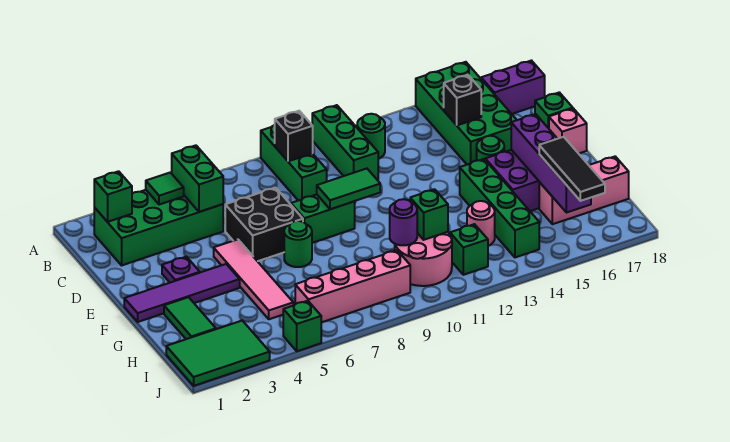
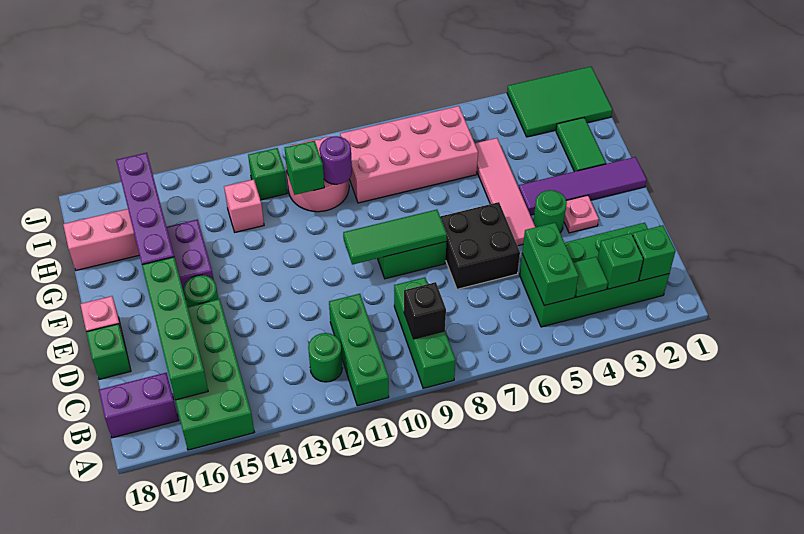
black brick C15 level 2 -> none
purple plate E3 level 1 -> pink plate E3 level 1
green tile E9:E10 level 2 -> green tile E8:E10 level 2
green round brick F7 level 1 -> green round brick E4 level 1
green brick F14:I14 level 1 -> green brick B16:E16 level 2
pink round brick H13 level 1 -> pink brick H13 level 1
black tile H16:J16 level 3 -> none
pink brick I6:I9 level 1 -> pink brick H6:I9 level 1
green brick J5 level 1 -> green brick B3 level 2

